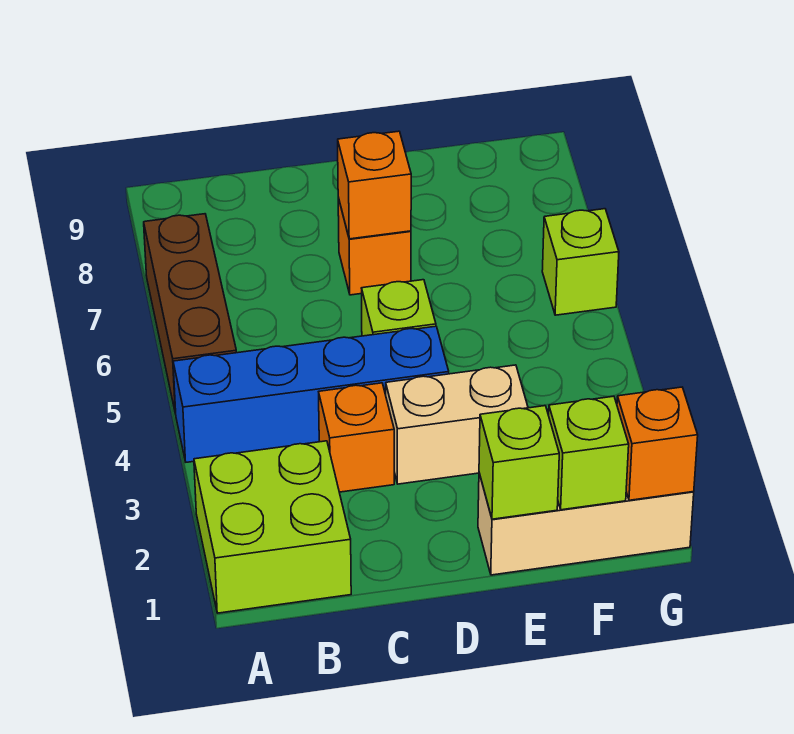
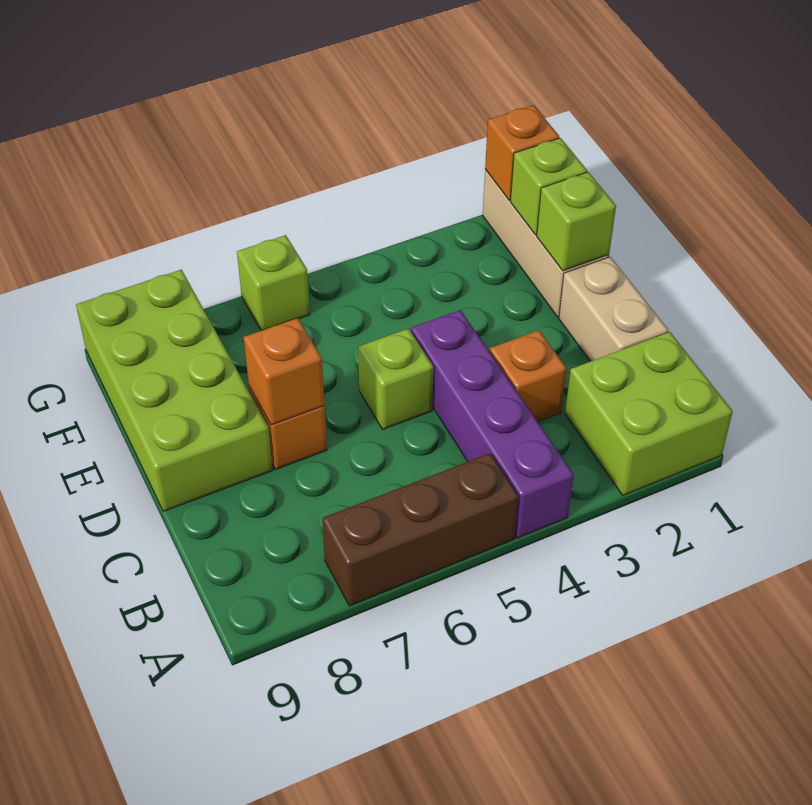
blue brick A4:D4 level 1 -> purple brick A4:D4 level 1
tan brick D3:E3 level 1 -> tan brick C1:D1 level 1
none -> lime brick D8:G9 level 1

